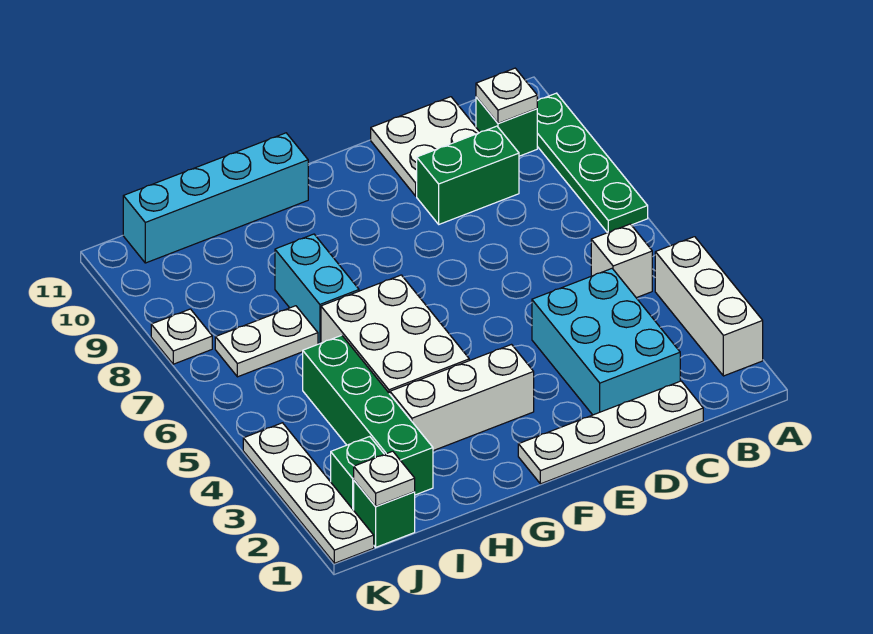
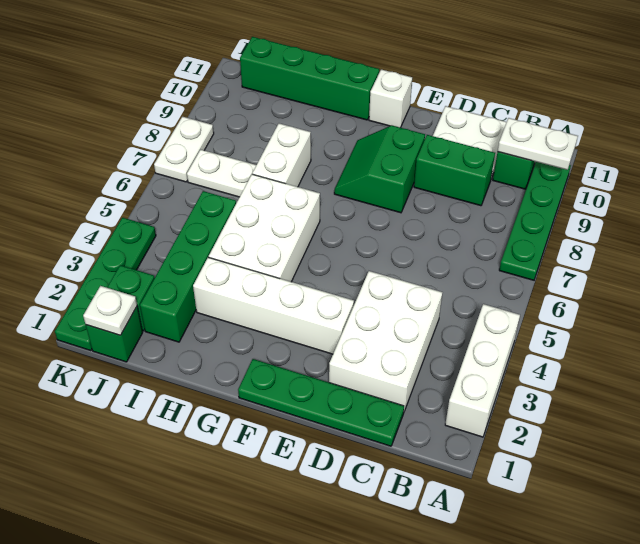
white brick B5 level 1 -> white brick F11 level 1
white plate B10 level 2 -> white plate A10:B10 level 2
white plate C1:F1 level 1 -> green plate C1:F1 level 1
cyan brick C2:D4 level 1 -> white brick C2:D4 level 1
none -> green slope E8:F9 level 1 top E
white brick F3:H3 level 1 -> white brick E3:H3 level 1
cyan brick G11:J11 level 1 -> green brick G11:J11 level 1
cyan brick H7:H8 level 1 -> white brick H7:H8 level 1
white plate K1:K4 level 1 -> green plate K1:K4 level 1
white plate K8 level 1 -> white plate K7:K8 level 1

